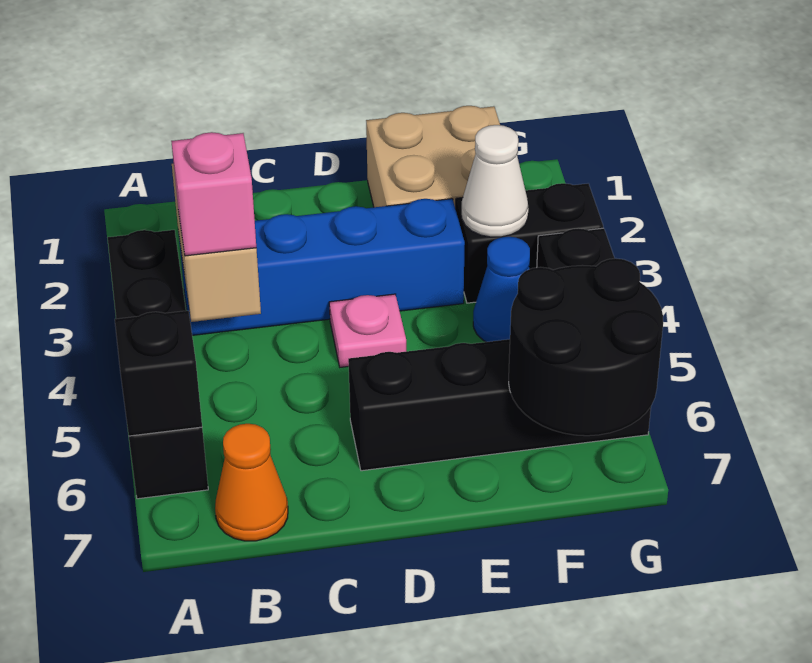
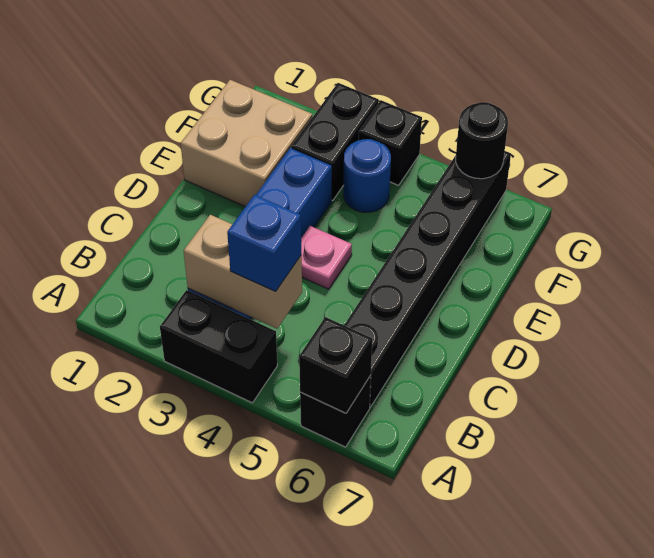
pink brick B4 level 3 -> blue brick B4 level 3
orange cone B7 level 1 -> none
black brick D6:G6 level 1 -> black brick B6:G6 level 1
white cone F3 level 2 -> none
blue cone F4 level 1 -> blue round brick F4 level 1
black round brick F6:G7 level 2 -> black round brick G6 level 2

